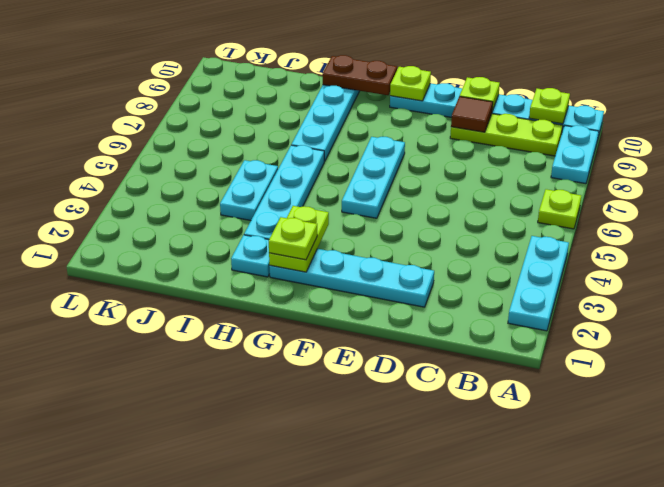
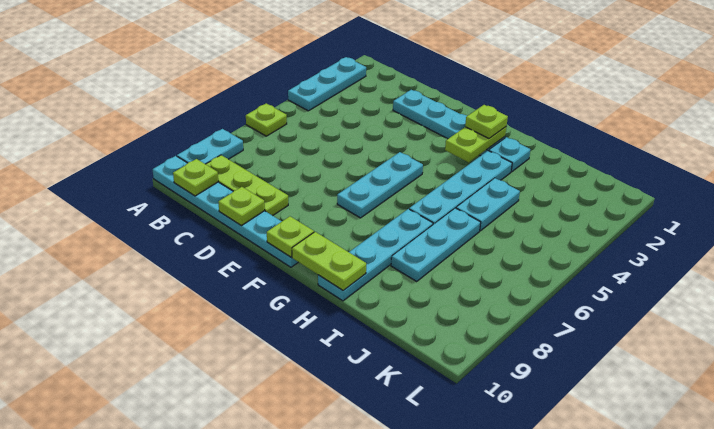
brown tile D9 level 2 -> none
brown plate G10:H10 level 2 -> lime plate G10:H10 level 2
none -> cyan plate I6:I8 level 1

